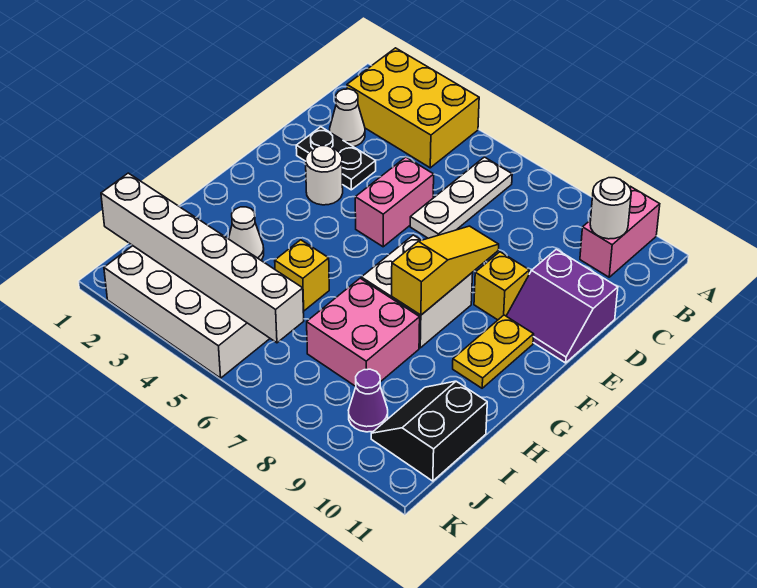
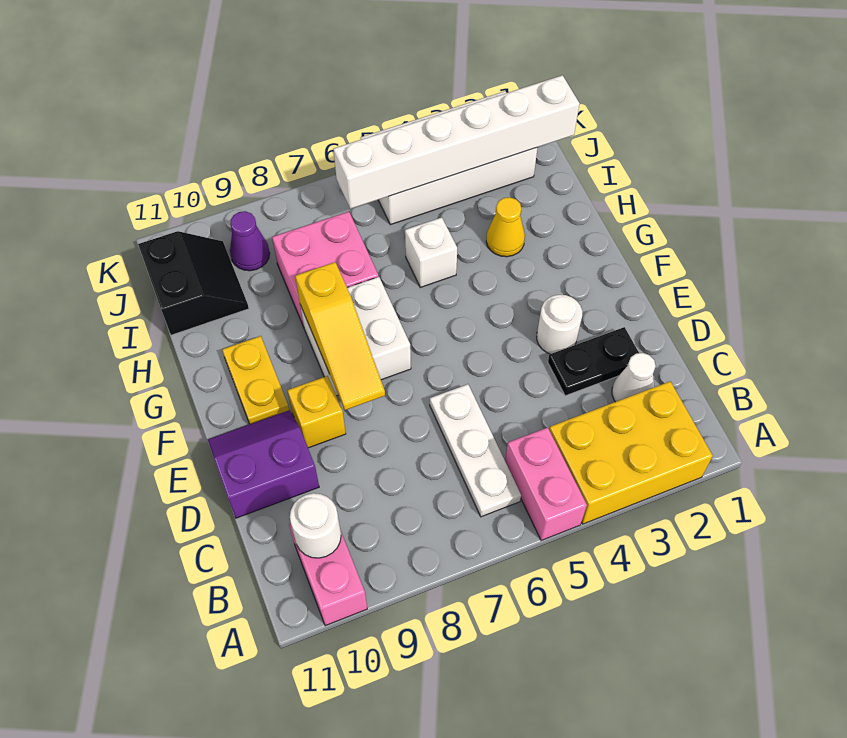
pink brick D5:E5 level 1 -> pink brick A5:B5 level 1
white cone H3 level 1 -> yellow cone H3 level 1
yellow brick H5 level 1 -> white brick H5 level 1

